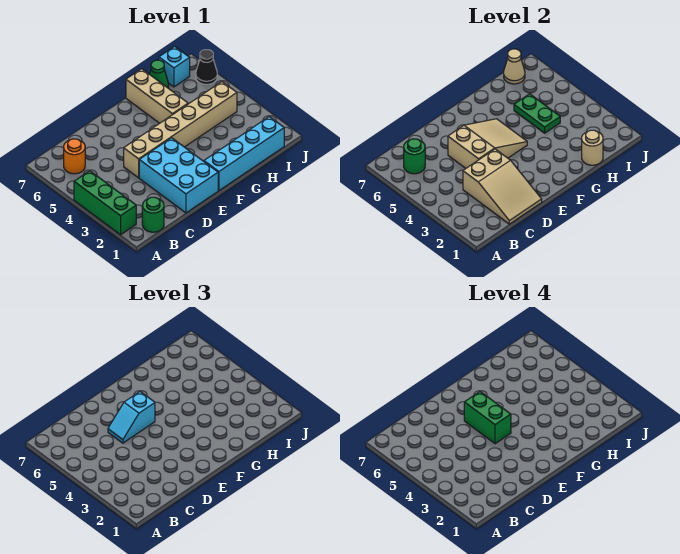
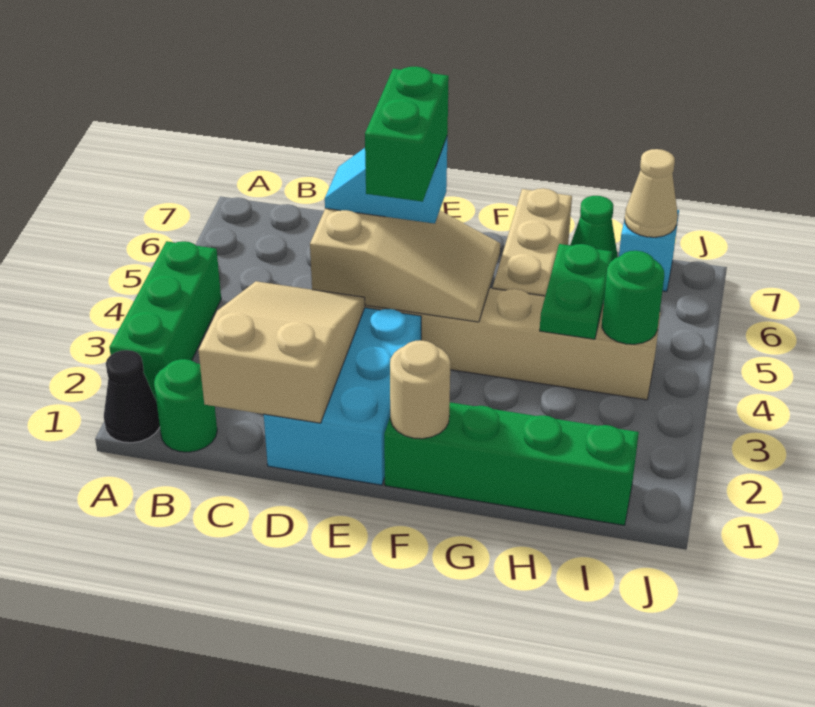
orange round brick B6 level 1 -> none
green round brick B6 level 2 -> green round brick I4 level 2
tan slope C1:D3 level 2 top 3 -> tan slope C1:D3 level 2 top 1
cyan brick F1:I1 level 1 -> green brick F1:I1 level 1
tan round brick H1 level 2 -> tan round brick F1 level 2
black cone J6 level 1 -> black cone A1 level 1

